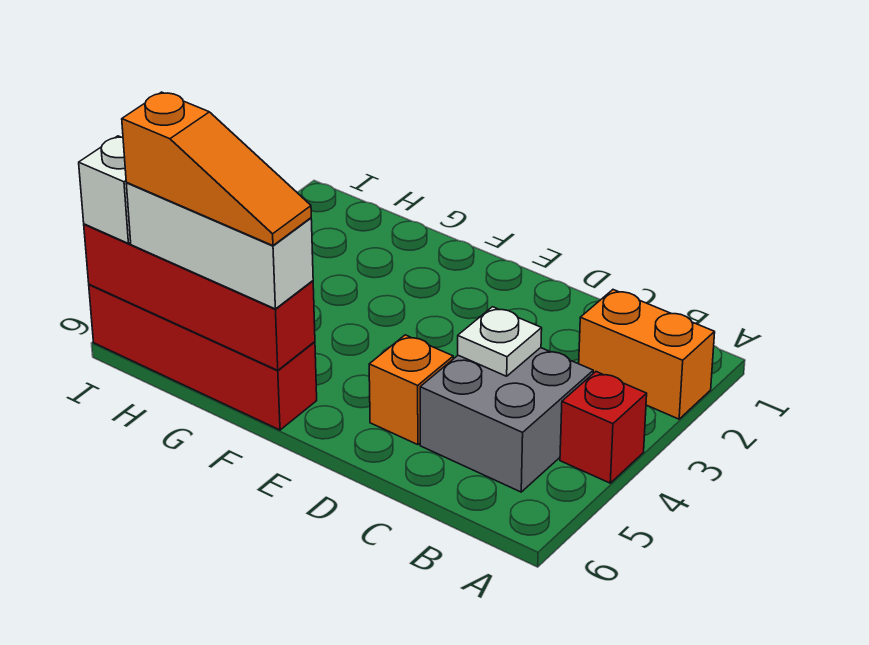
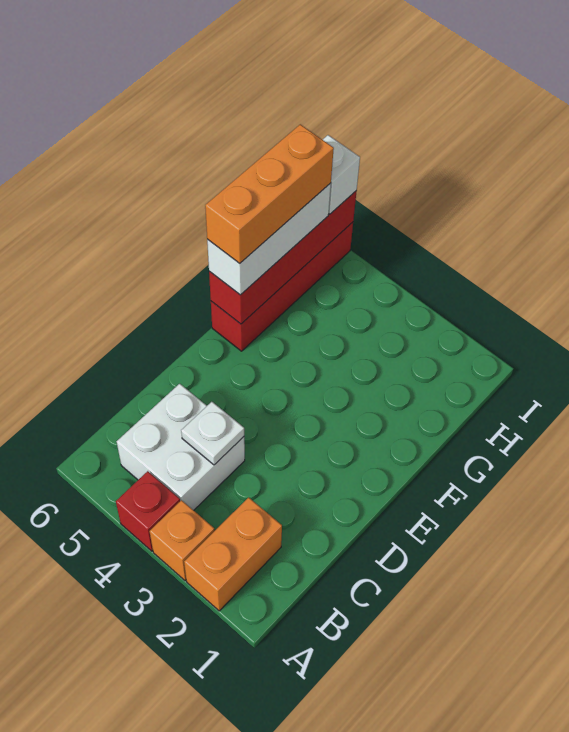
grey brick B4:C5 level 1 -> white brick B4:C5 level 1
orange brick D5 level 1 -> orange brick A3 level 1
orange slope F6:H6 level 4 top H -> orange brick F6:H6 level 4

